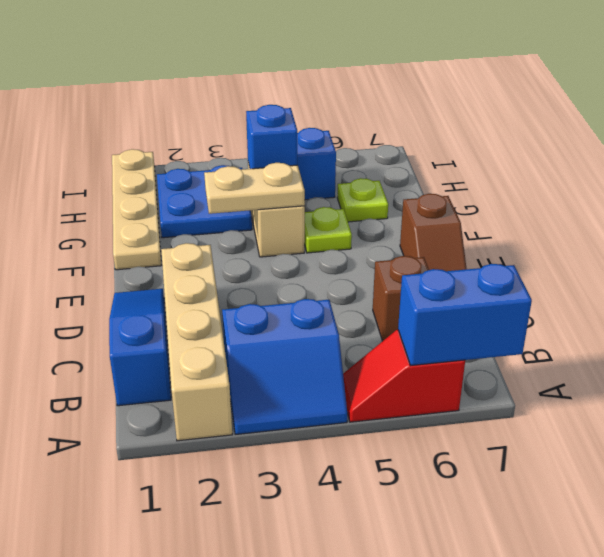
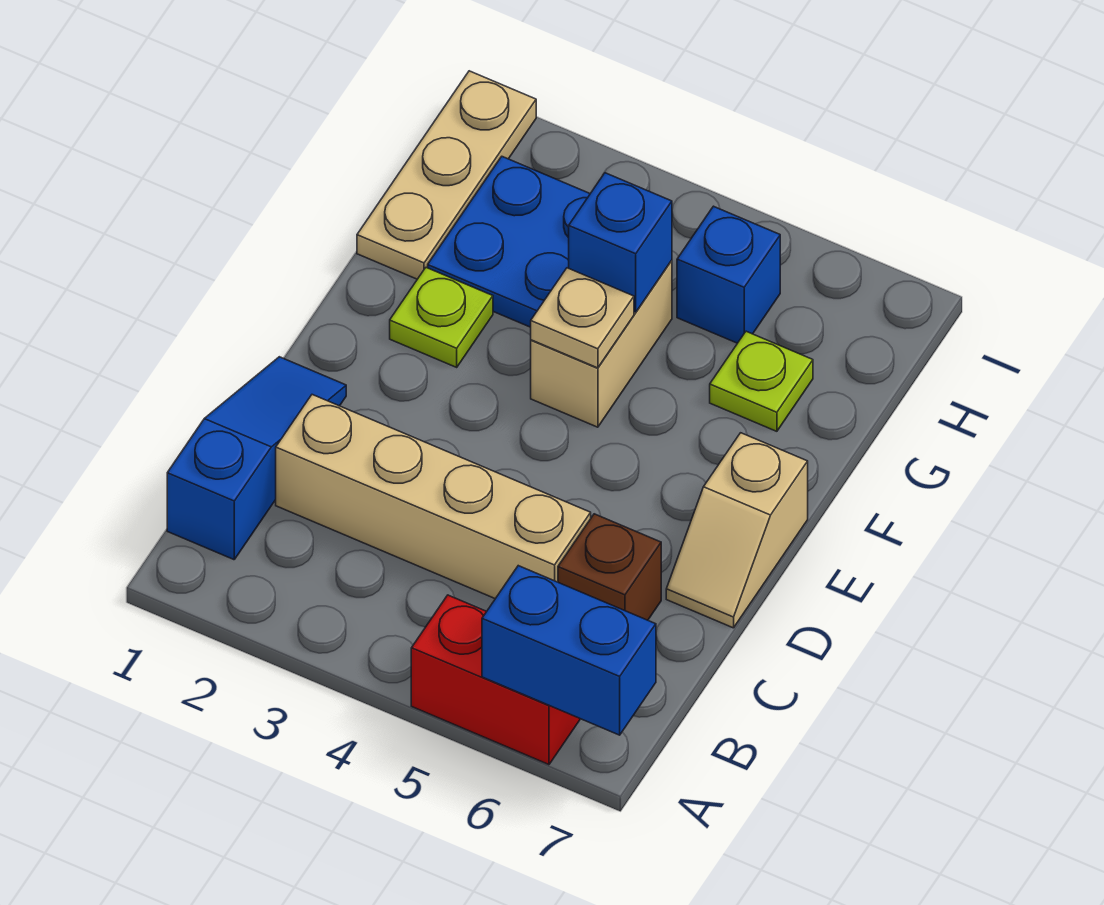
tan brick A2:D2 level 1 -> tan brick C2:C5 level 1
blue slope A3:B4 level 1 top B -> none
red slope A5:A6 level 1 top 6 -> red brick A5:A6 level 1
brown slope D7:E7 level 1 top E -> tan slope D7:E7 level 1 top E
tan plate F1:I1 level 1 -> tan plate G1:I1 level 1
tan plate F3:F4 level 2 -> tan plate F4 level 2
lime plate F5 level 1 -> lime plate F2 level 1

